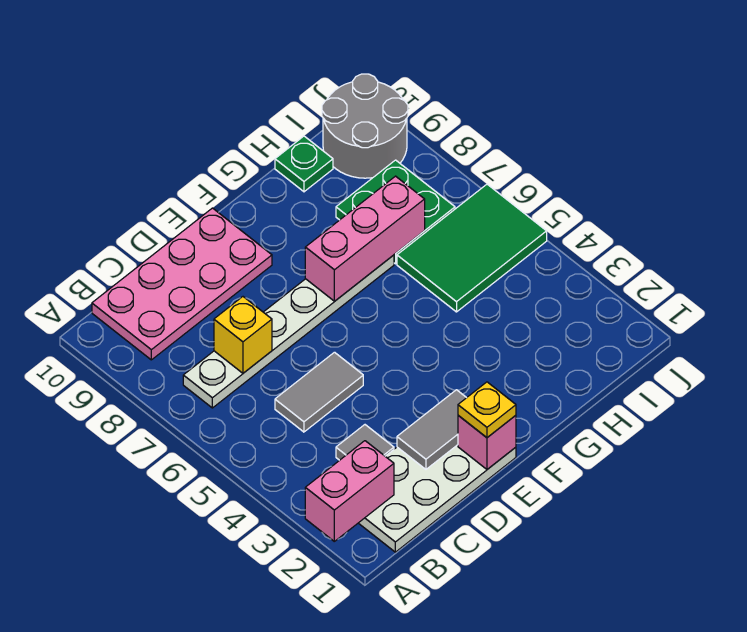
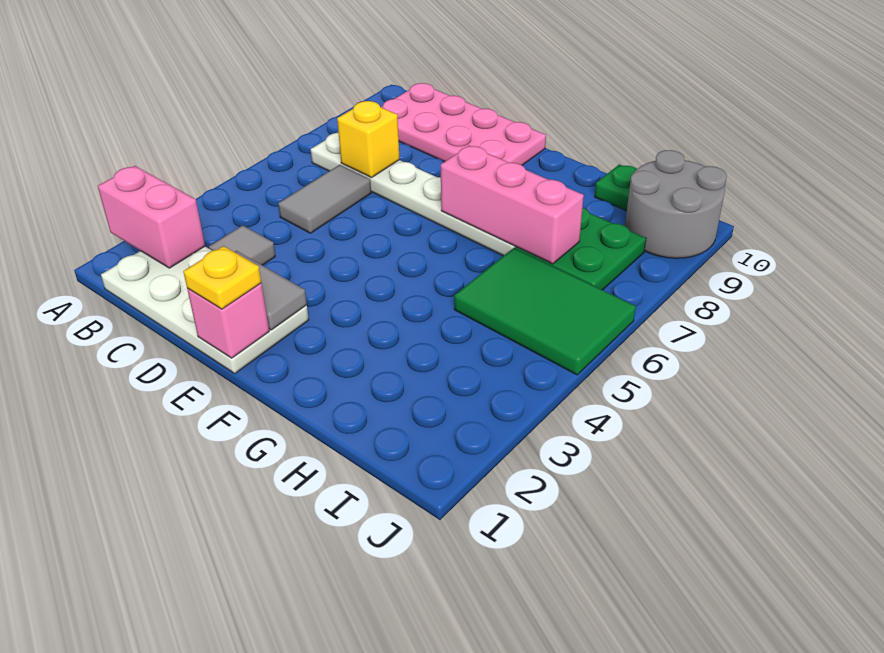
grey tile C5:D5 level 1 -> grey tile C5:C6 level 1

